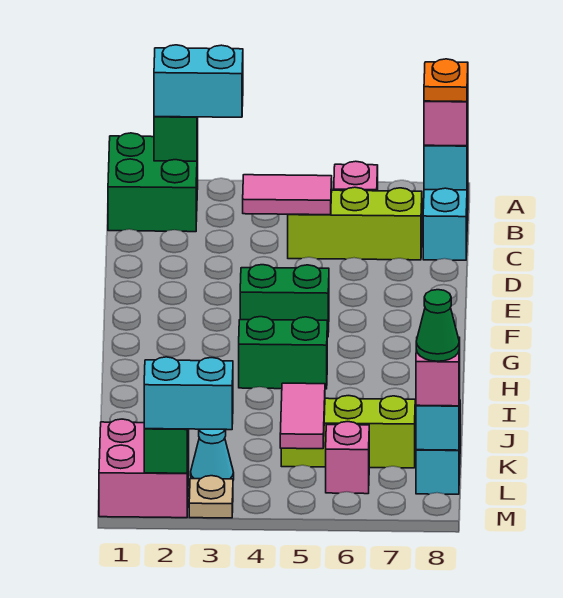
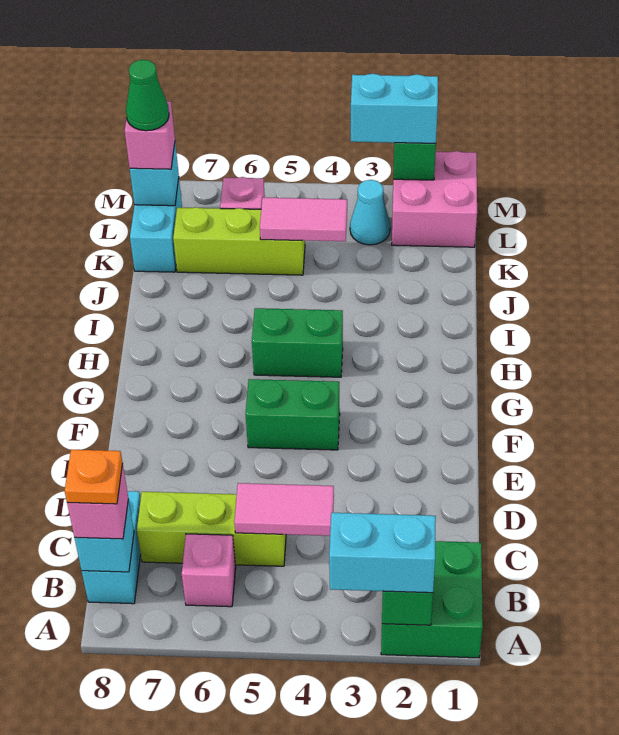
pink tile K5:L5 level 2 -> pink tile K4:K5 level 2
tan plate M3 level 1 -> none

